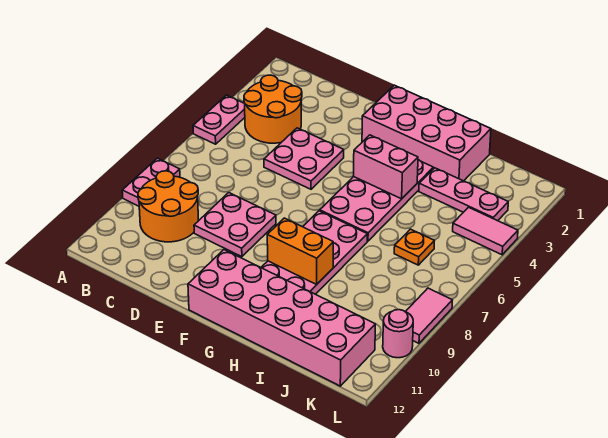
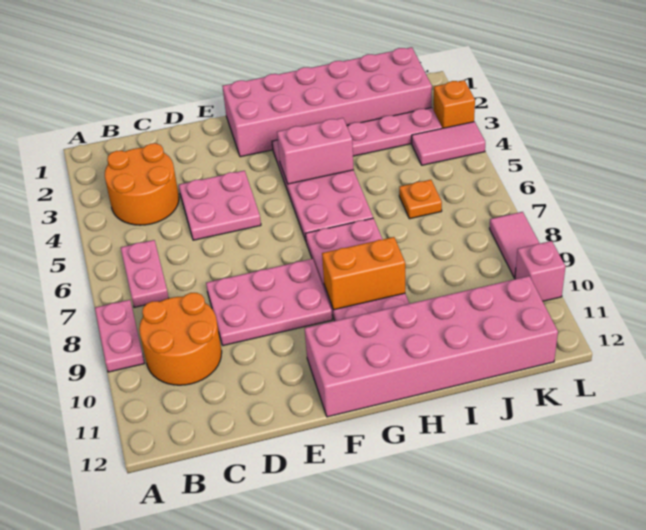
pink plate A4:A5 level 1 -> pink plate B6:B7 level 1
pink plate D8:E9 level 1 -> pink plate D8:F9 level 1
pink brick F1:I2 level 1 -> pink brick F1:K2 level 1
none -> orange brick L3 level 1
pink round brick L10 level 1 -> pink brick L10 level 1

